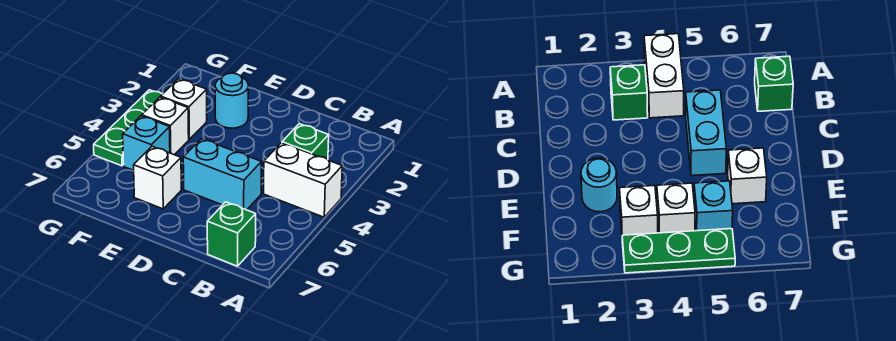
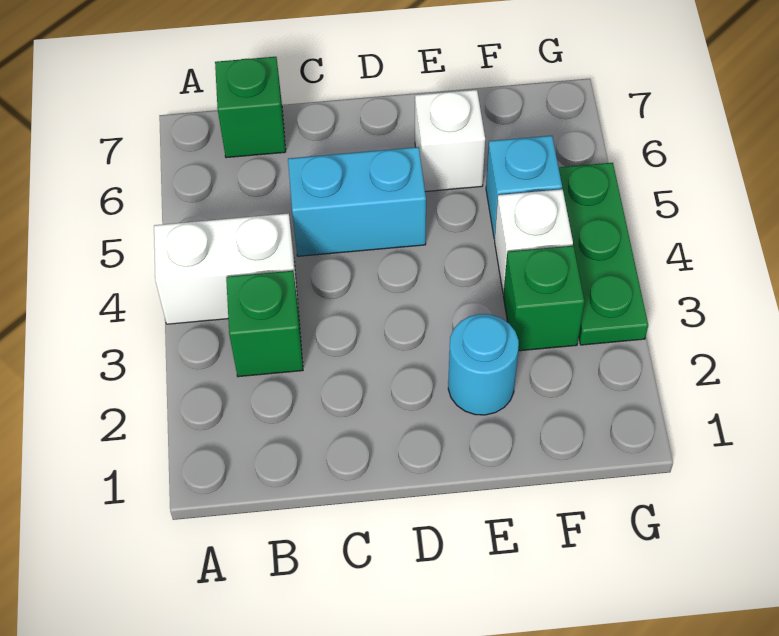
white brick F3 level 1 -> green brick F3 level 1

